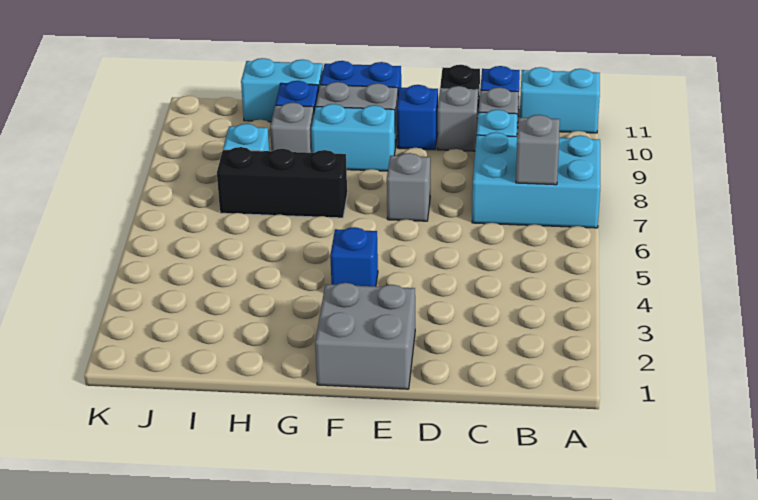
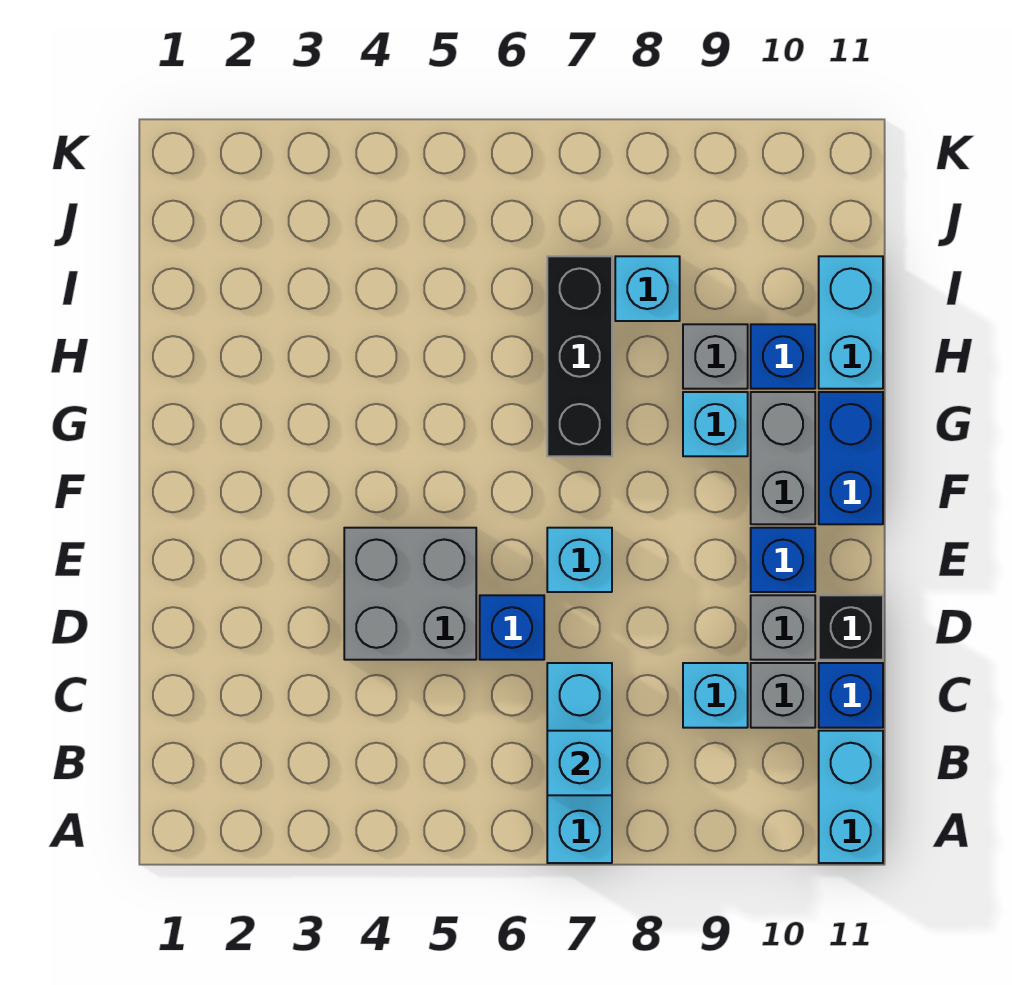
cyan brick A7:C8 level 1 -> cyan brick A7:C7 level 1
grey brick B7 level 2 -> cyan brick B7 level 2
grey brick E1:F2 level 1 -> grey brick D4:E5 level 1
grey brick E7 level 1 -> cyan brick E7 level 1
blue brick F4 level 1 -> blue brick D6 level 1
cyan brick F9:G9 level 1 -> cyan brick G9 level 1

